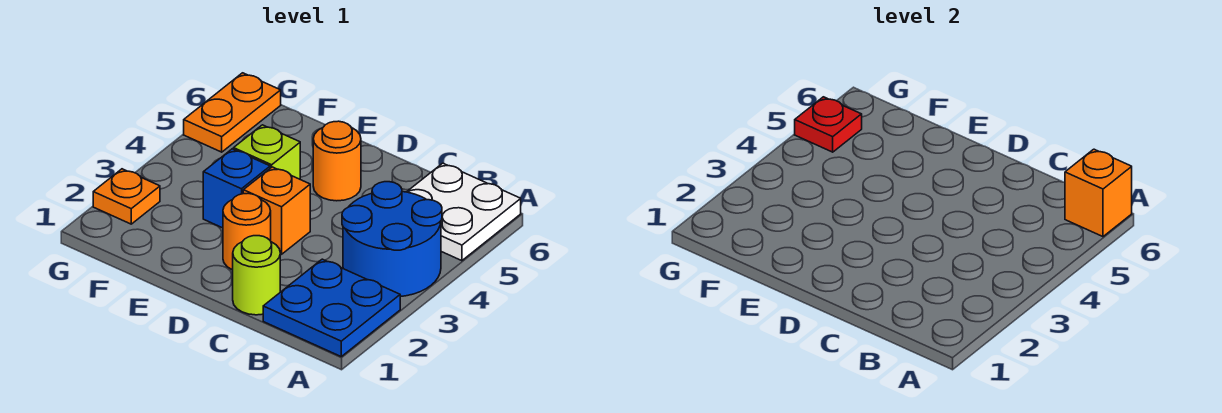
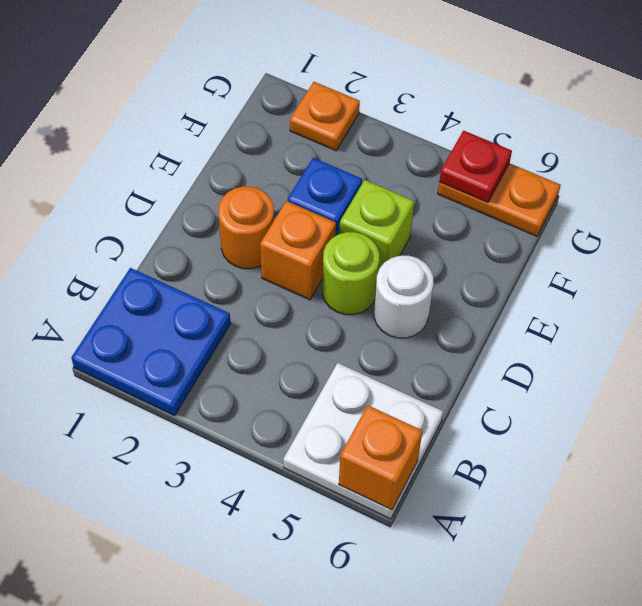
blue round brick A3:B4 level 1 -> none
lime round brick C1 level 1 -> lime round brick D4 level 1
orange round brick D5 level 1 -> white round brick D5 level 1

